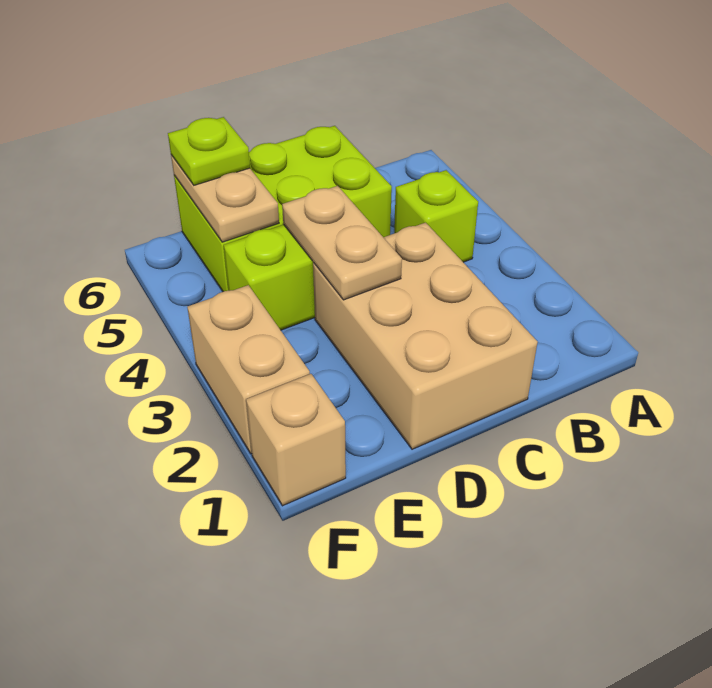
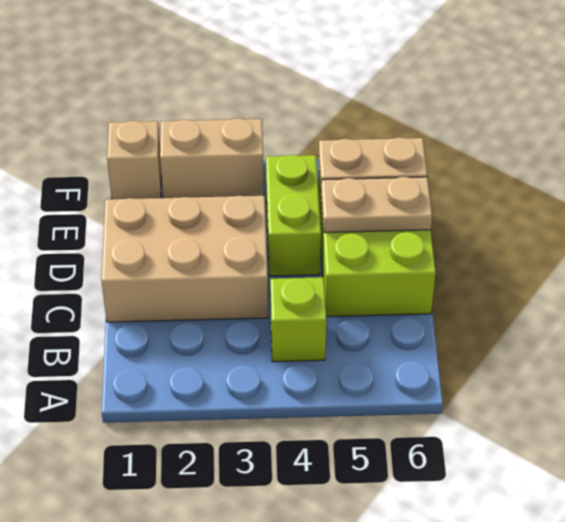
tan plate D3:D4 level 2 -> tan plate D5:D6 level 2
lime plate E6 level 3 -> none

